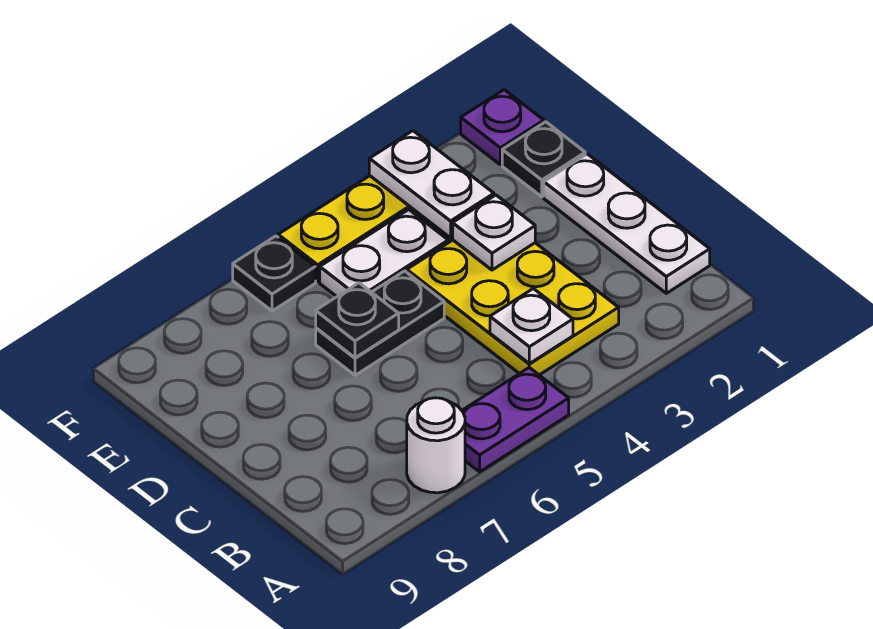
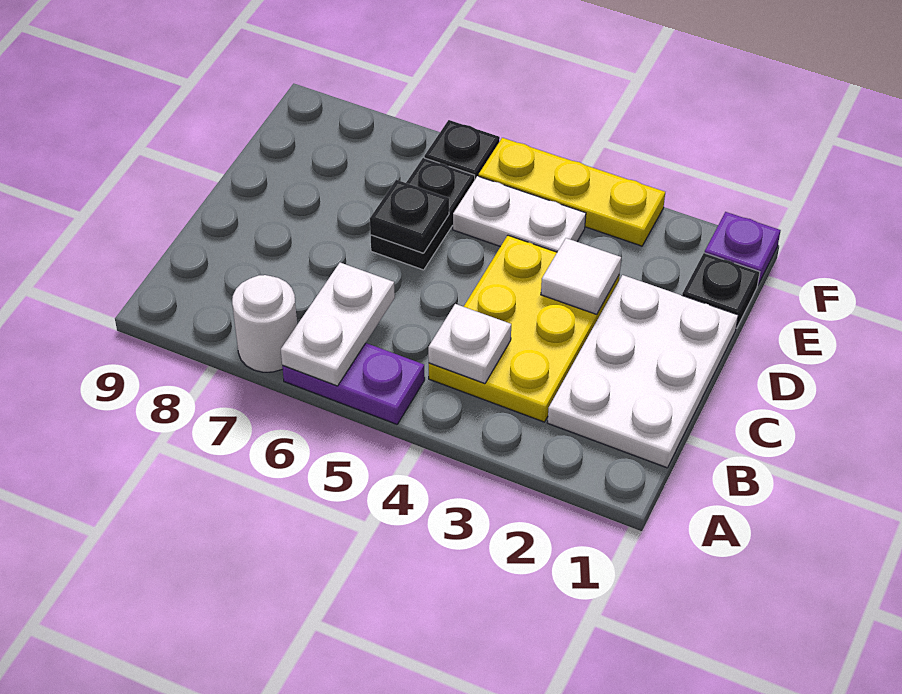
white plate B1:D1 level 1 -> white plate B1:D2 level 1
white plate D3 level 2 -> white tile D3 level 2
black plate D5:D6 level 1 -> black plate D6:E6 level 1
white plate E3:F3 level 2 -> white plate A6:B6 level 2

